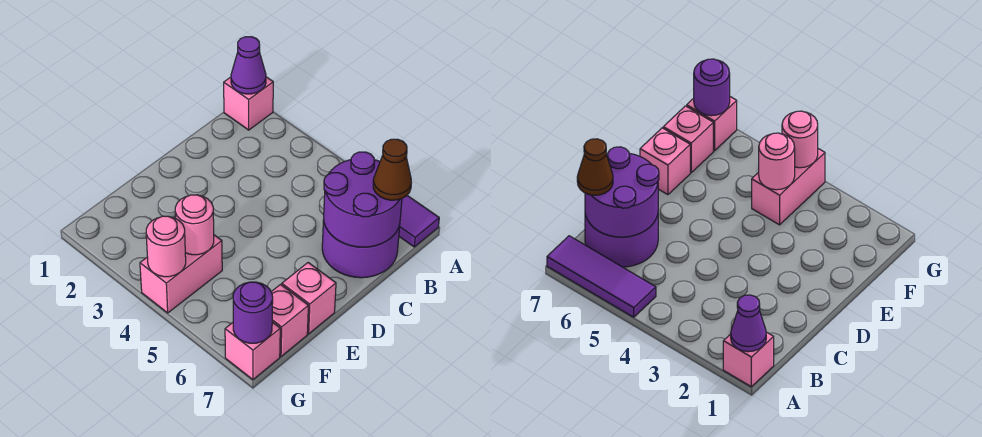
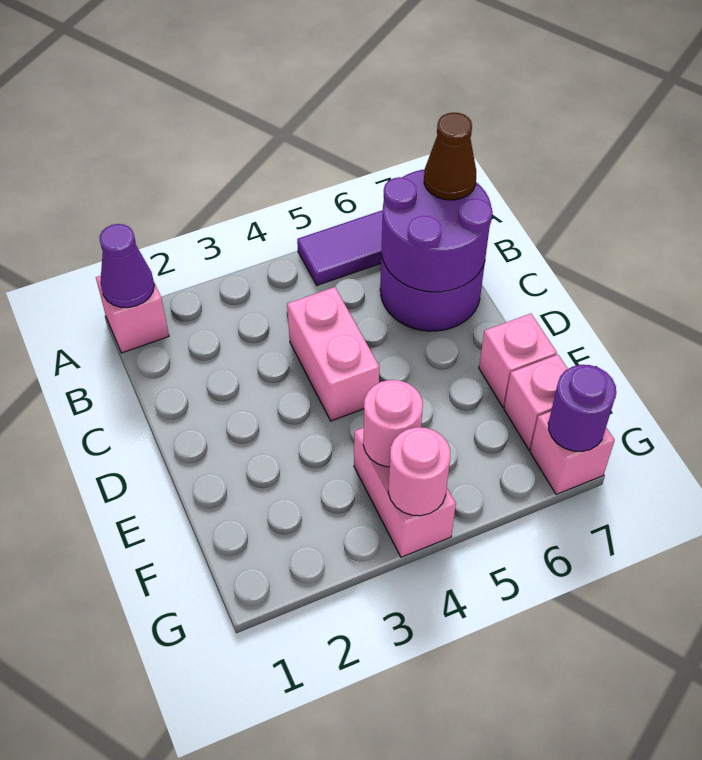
none -> pink brick C4:D4 level 1

